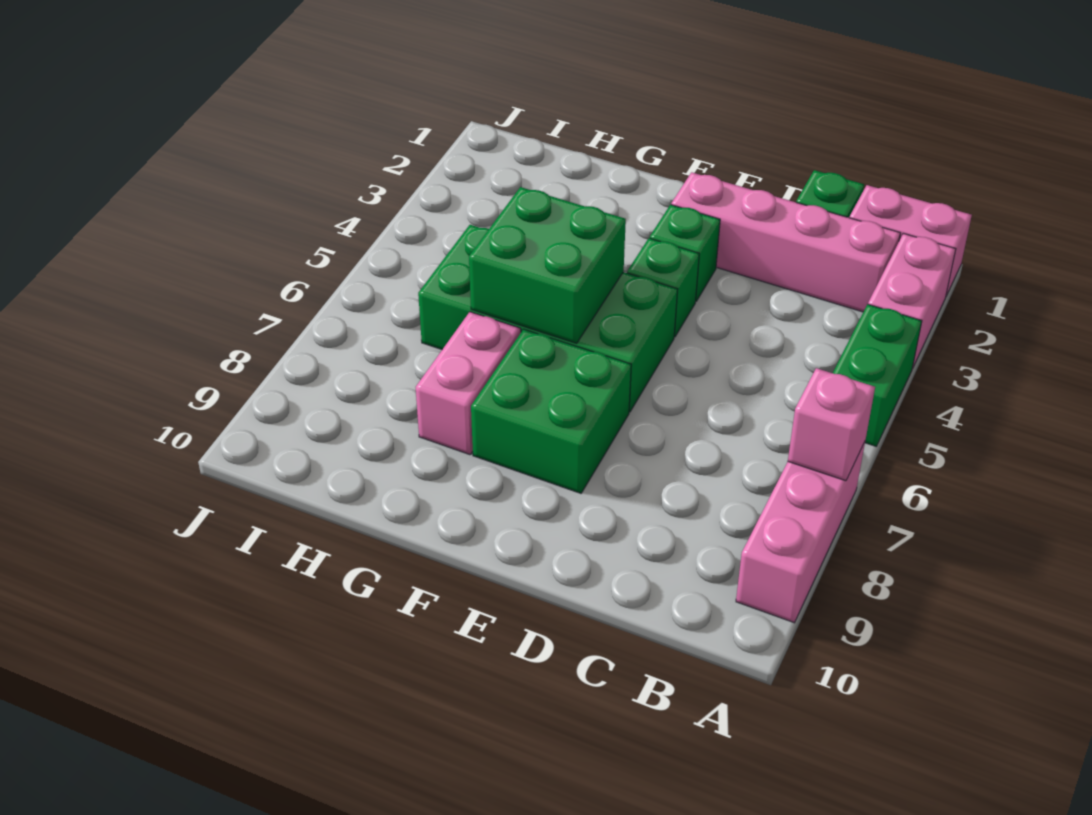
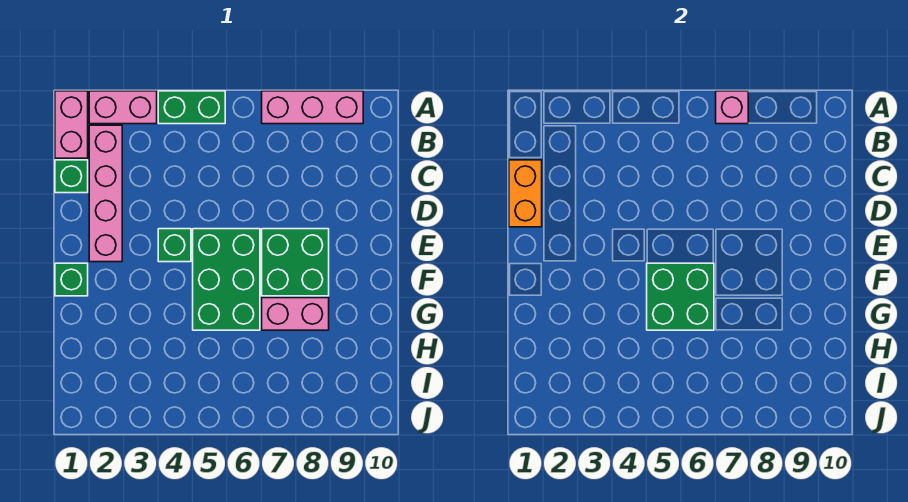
none -> orange brick C1:D1 level 2
green brick E3 level 1 -> green brick F1 level 1
green brick E5:H6 level 1 -> green brick E5:G6 level 1

